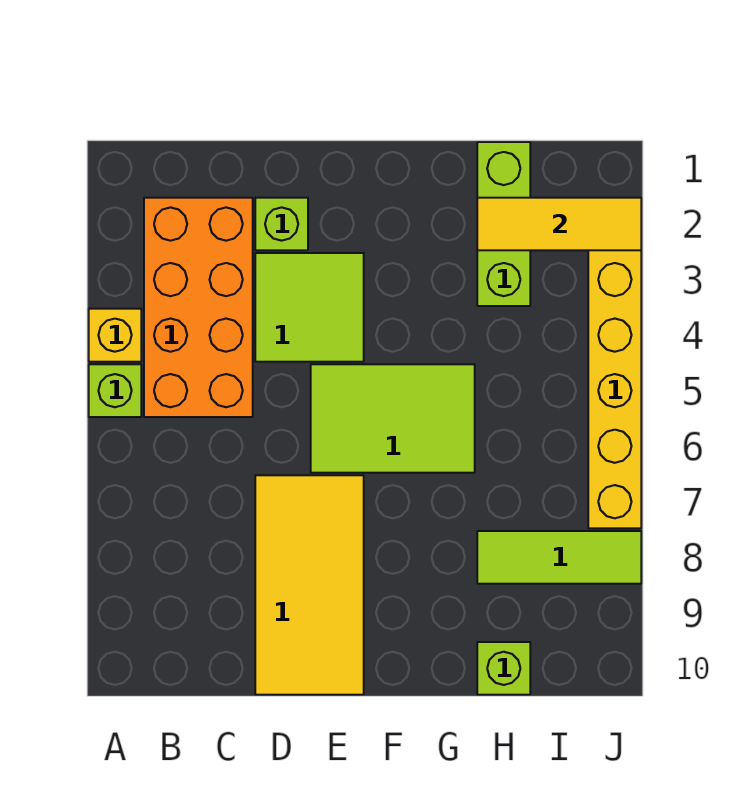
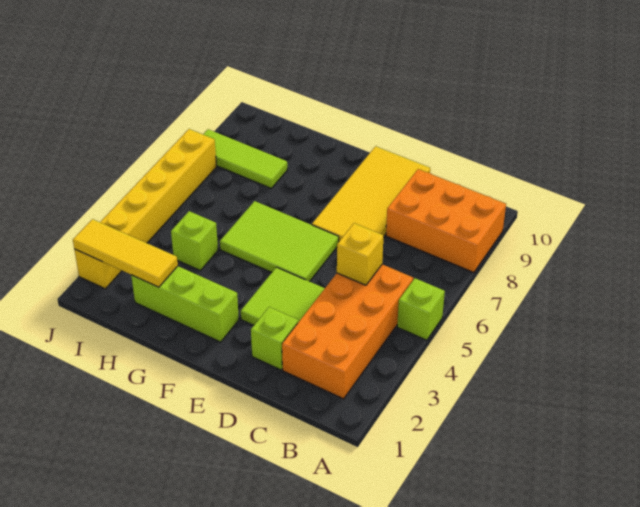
yellow brick A4 level 1 -> yellow brick C5 level 2
none -> orange brick A8:C9 level 1
lime brick H1:H3 level 1 -> lime brick F2:H2 level 1
lime brick H10 level 1 -> lime brick H4 level 1

